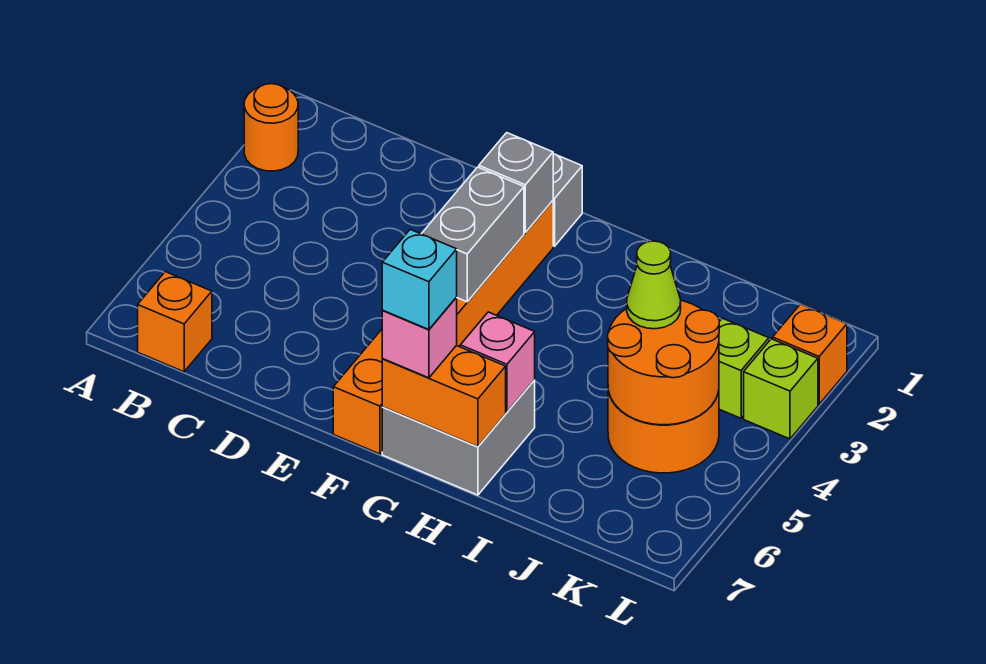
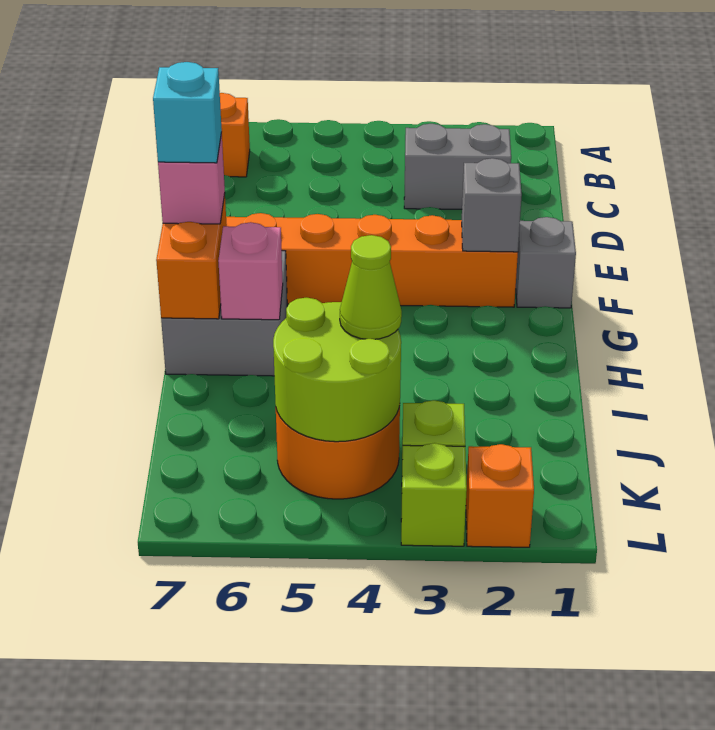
orange round brick A2 level 1 -> none
grey brick F3:F4 level 2 -> grey brick C2:C3 level 1
orange round brick J4:K5 level 2 -> lime round brick J4:K5 level 2

